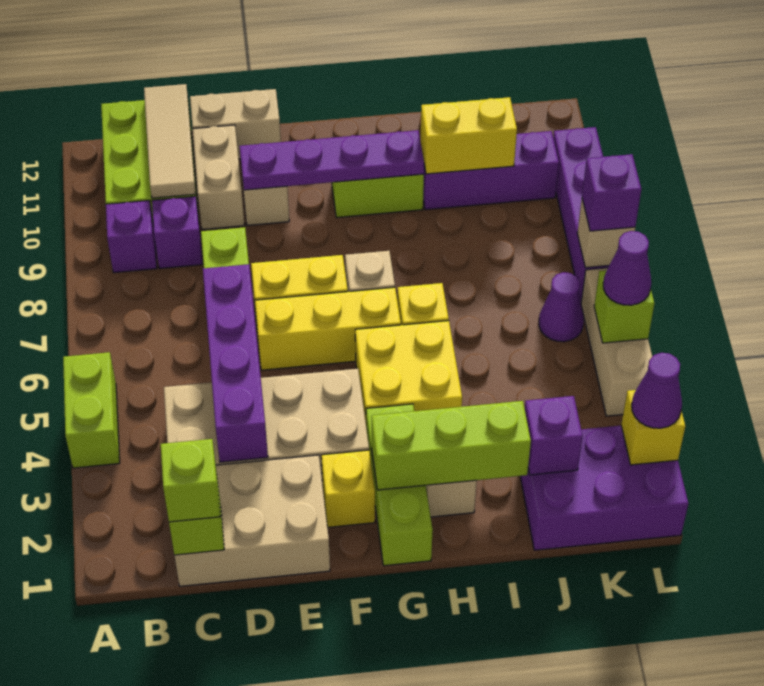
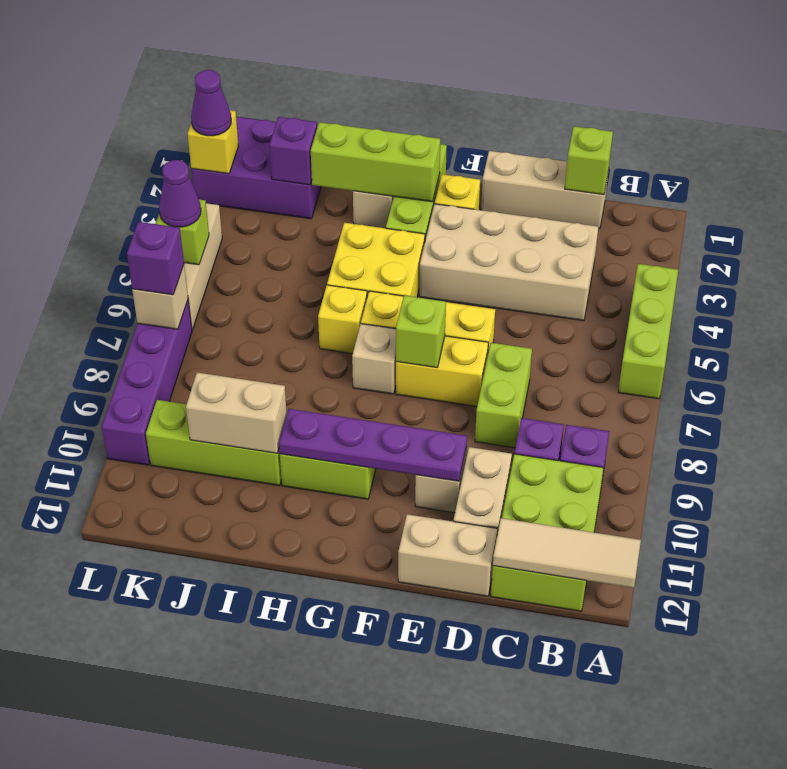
lime brick A4:A5 level 1 -> lime brick A4:A6 level 1
tan brick C1:E2 level 1 -> tan brick C1:E1 level 1
lime brick C1 level 3 -> lime brick F7 level 2
tan tile C10:C12 level 2 -> tan tile A12:C12 level 2
purple brick D3:D6 level 2 -> none
purple brick I10:K10 level 1 -> lime brick I10:K10 level 1
yellow brick I10:J10 level 2 -> tan brick I10:J10 level 2
purple cone K6 level 1 -> none

